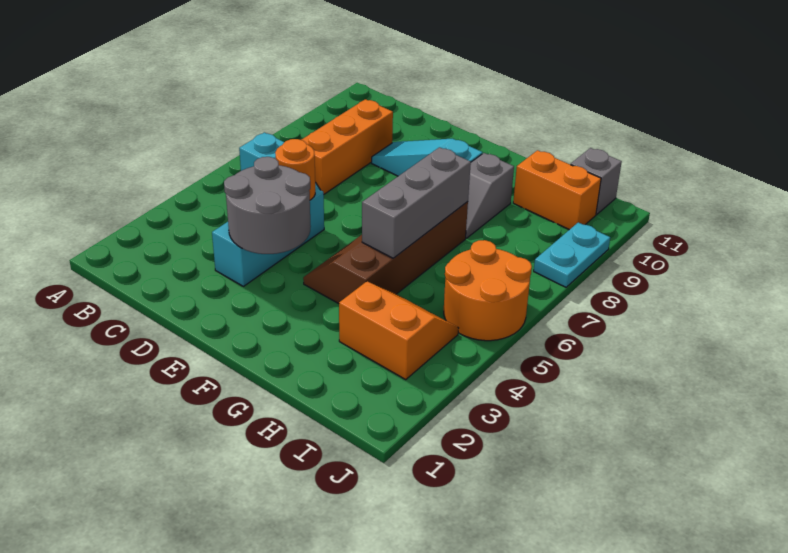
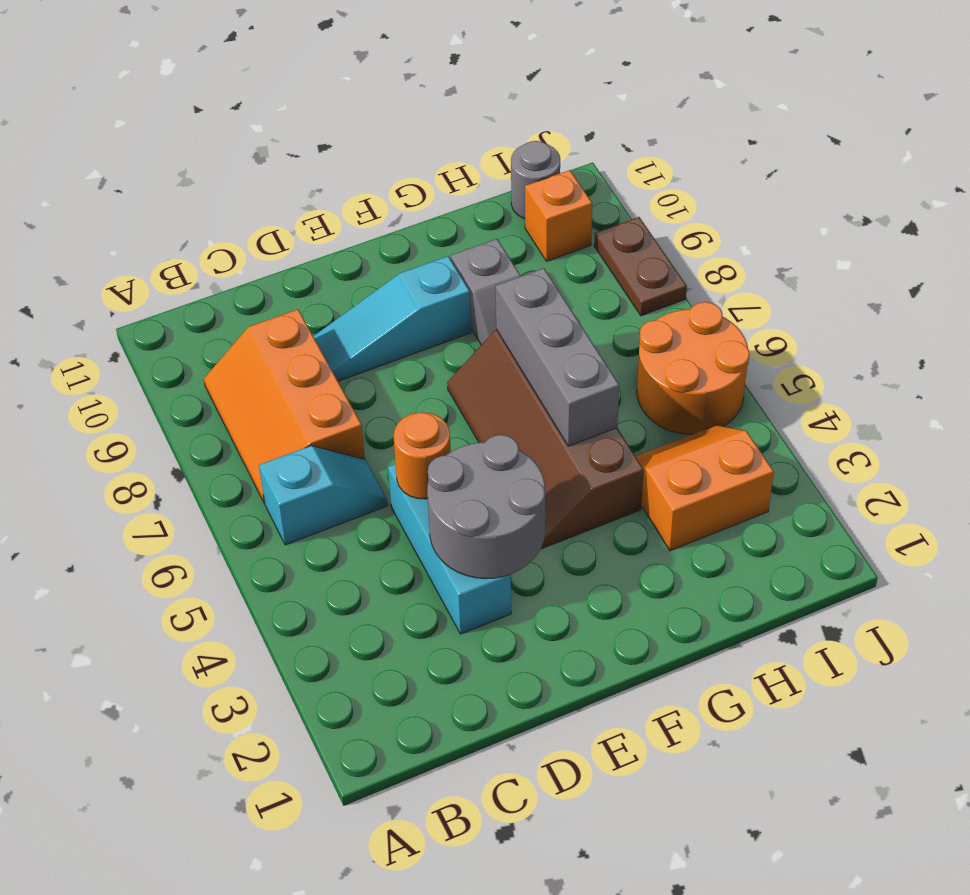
orange brick H10:I10 level 1 -> orange brick I10 level 1
grey brick I11 level 1 -> grey round brick I11 level 1
cyan plate J8:J9 level 1 -> brown plate J8:J9 level 1

